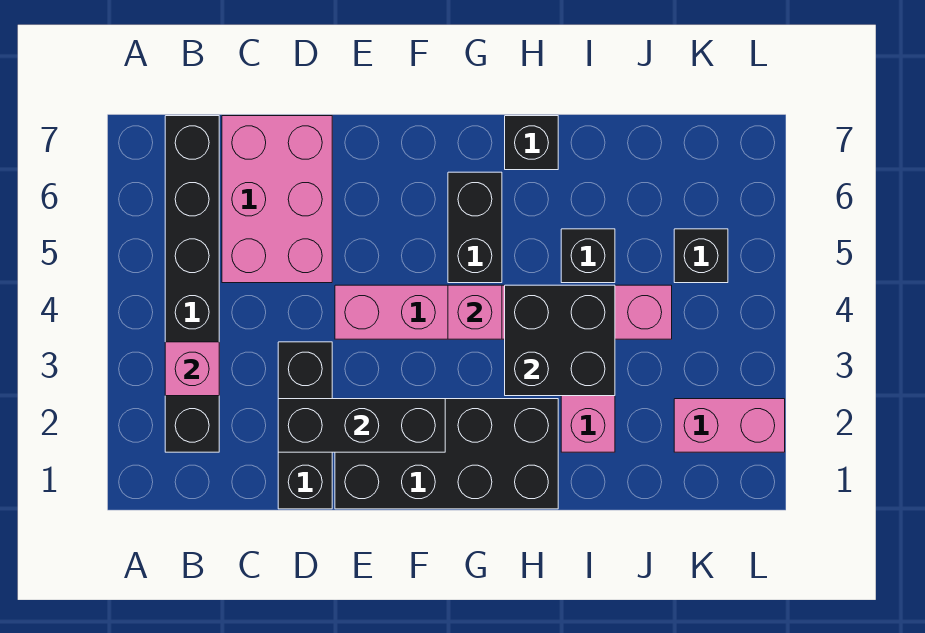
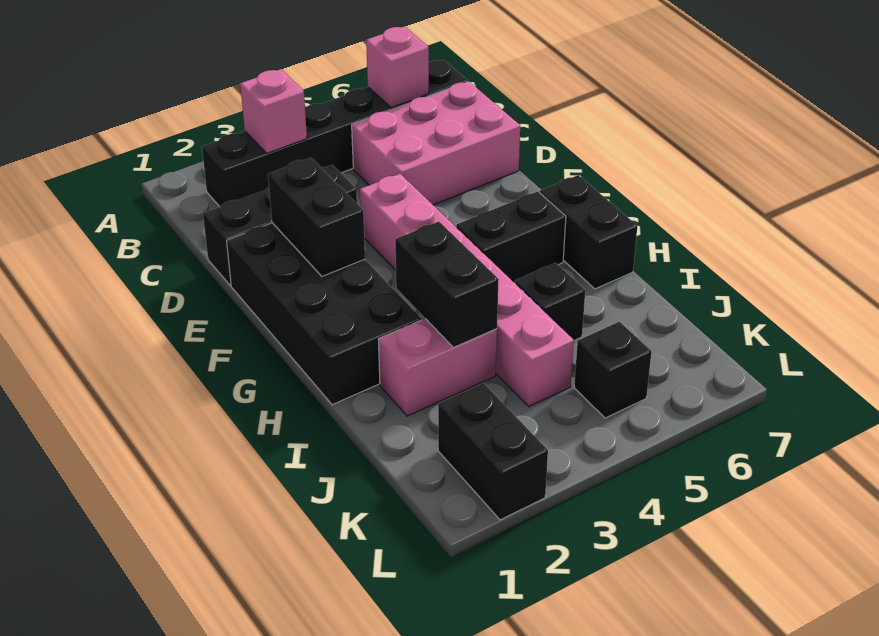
black brick D2:F2 level 2 -> black brick E2:F2 level 2
pink brick G4 level 2 -> pink brick B6 level 2
black brick H3:I4 level 2 -> black brick H3:I3 level 2
black brick H7 level 1 -> black brick G7:H7 level 1
pink brick K2:L2 level 1 -> black brick K2:L2 level 1

